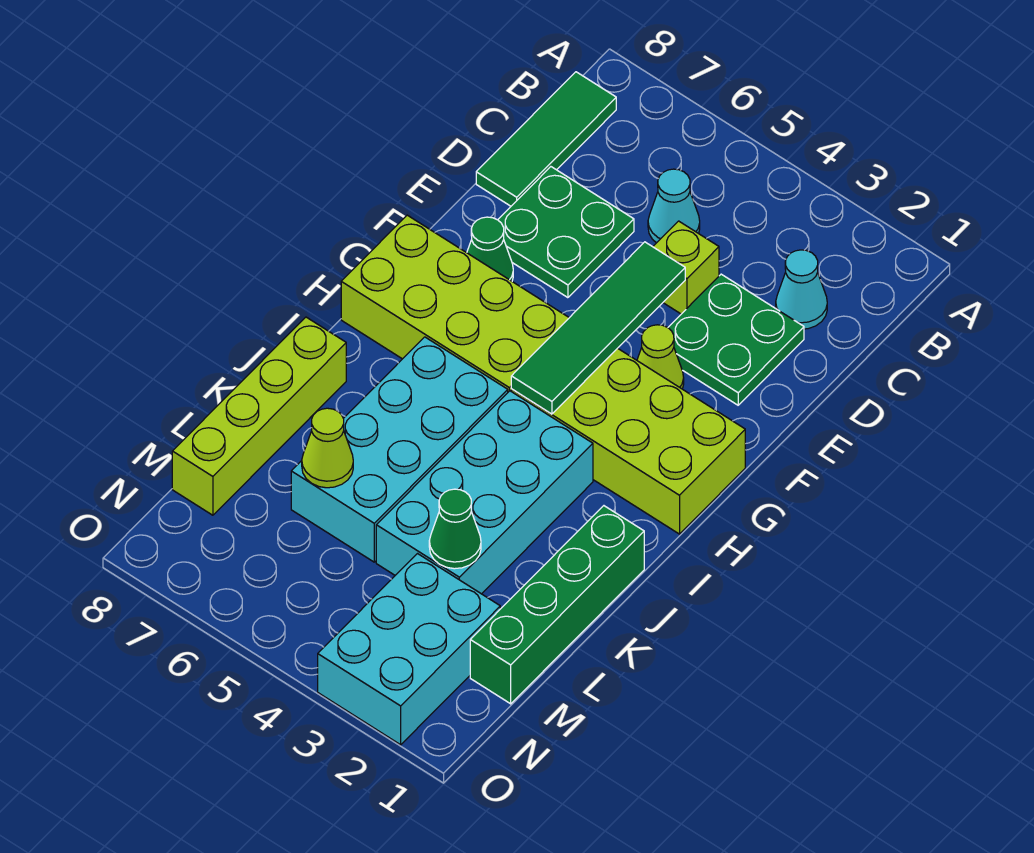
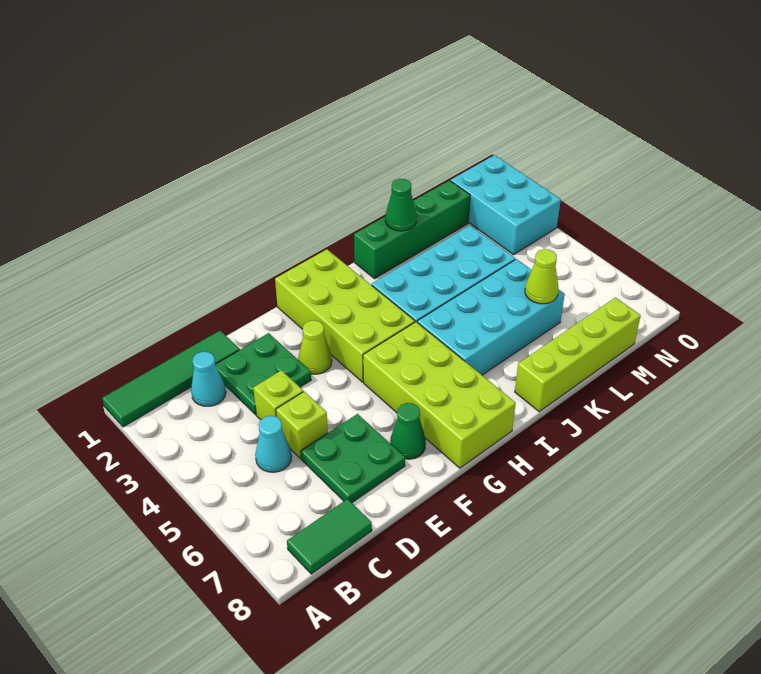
green tile B8:D8 level 1 -> green tile B8:C8 level 1
none -> lime brick D5 level 1
green tile E4:H4 level 2 -> green tile A1:D1 level 1
green cone L3 level 2 -> green cone K1 level 2
cyan brick M2:O3 level 1 -> cyan brick N1:O3 level 1

